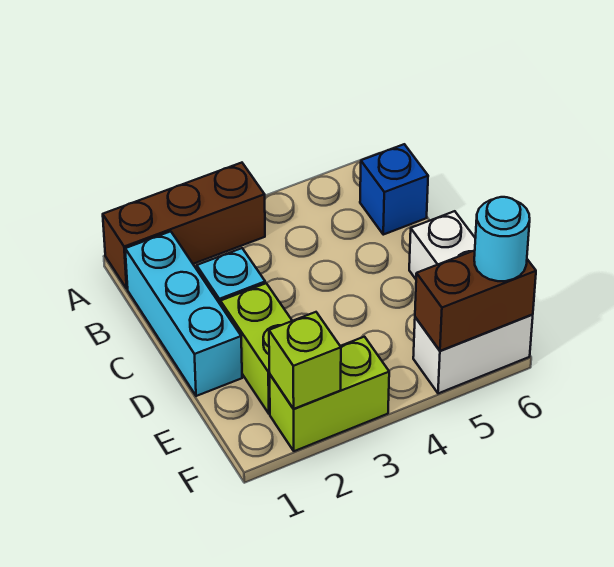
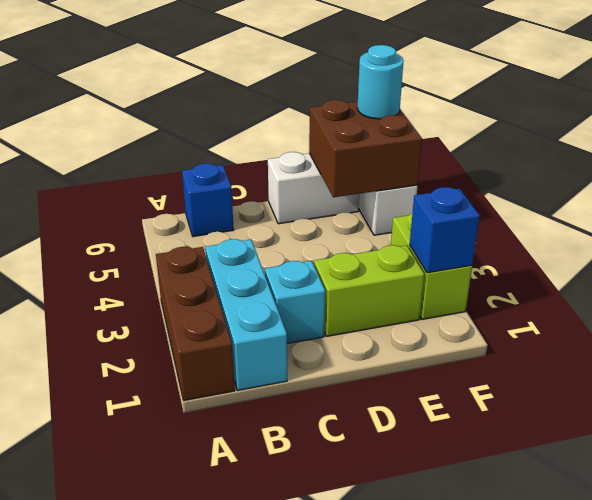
cyan brick B1:D1 level 1 -> cyan brick B1:B3 level 1
lime brick F2 level 2 -> blue brick F2 level 2
brown brick F5:F6 level 2 -> brown brick E5:F6 level 2

